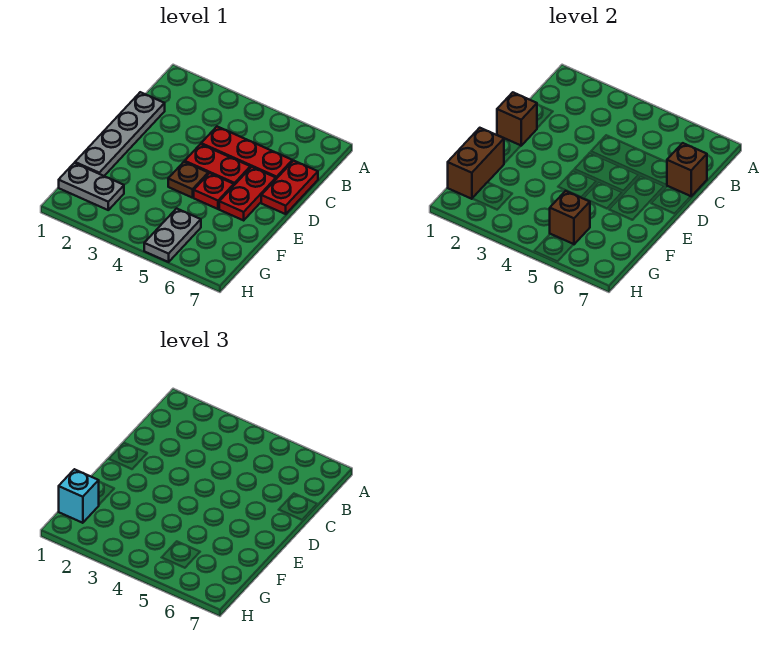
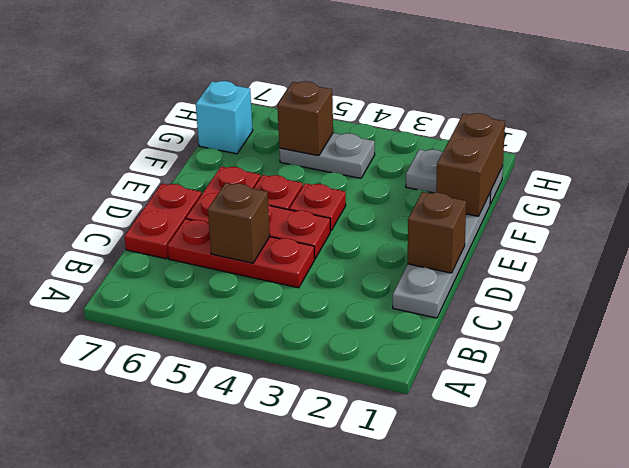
brown brick C7 level 2 -> brown brick C5 level 2
brown plate E4 level 1 -> red plate E4 level 1
cyan brick G1 level 3 -> cyan brick G7 level 1
grey plate G5:H5 level 1 -> grey plate G4:G5 level 1

